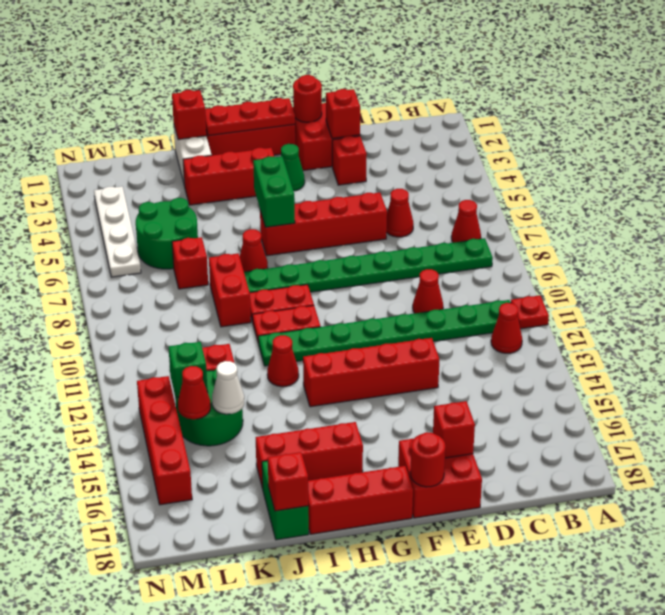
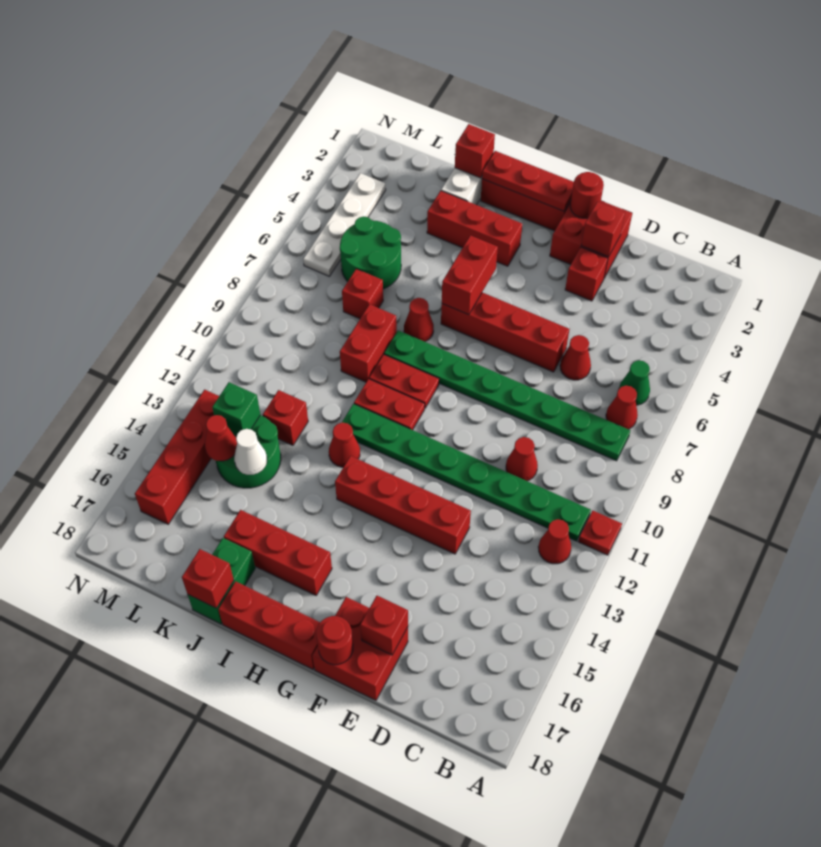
green cone G3 level 1 -> green cone B6 level 1
green brick H5:H6 level 2 -> red brick H5:H6 level 2

